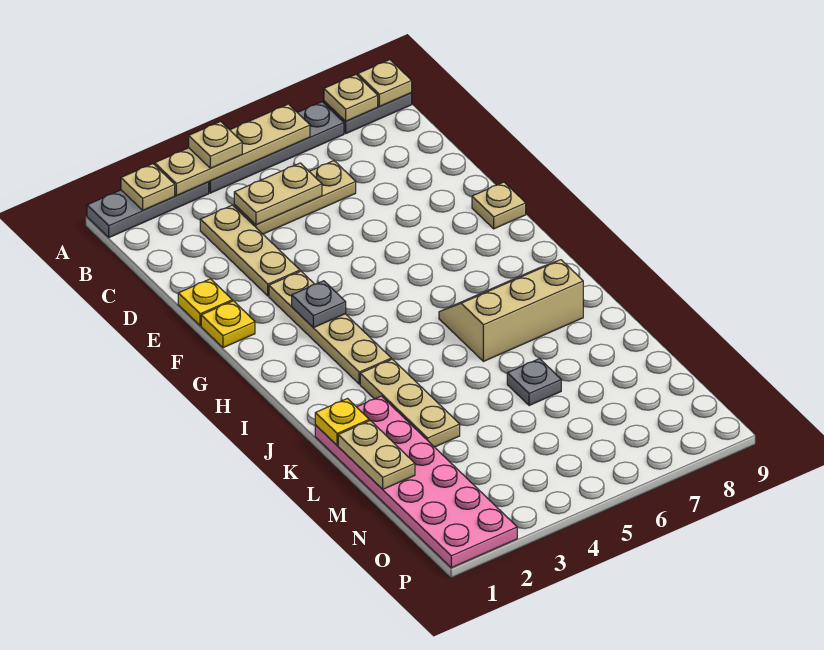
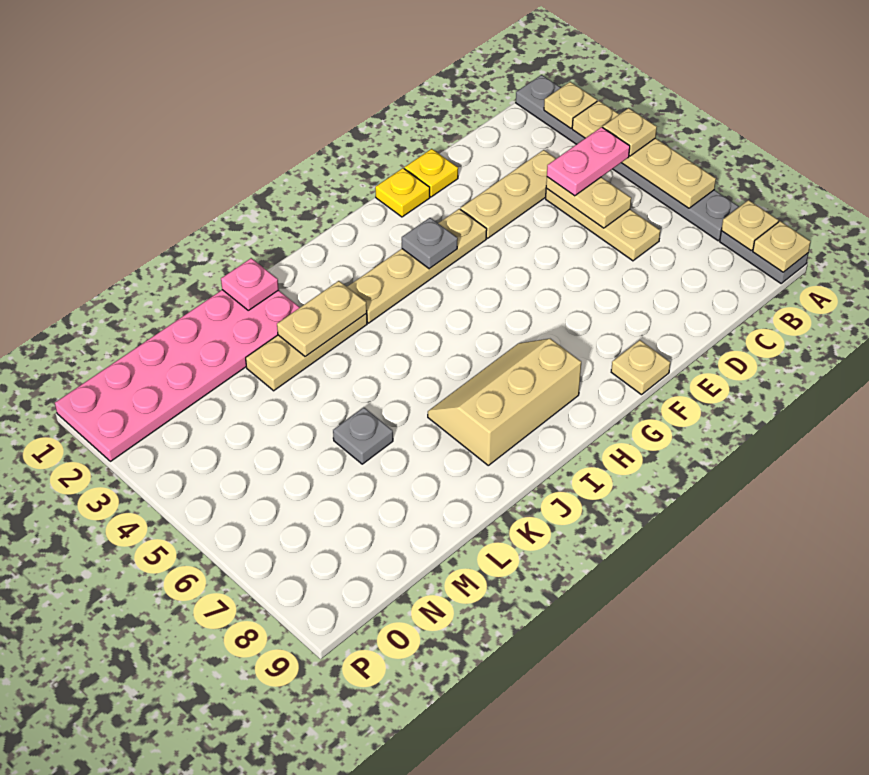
none -> pink plate B4:C4 level 3
tan slope I6:J8 level 1 top J -> tan slope H7:J8 level 1 top 8
yellow plate K1 level 2 -> pink plate K1 level 2
tan plate L1:M1 level 2 -> tan plate J3:K3 level 2

